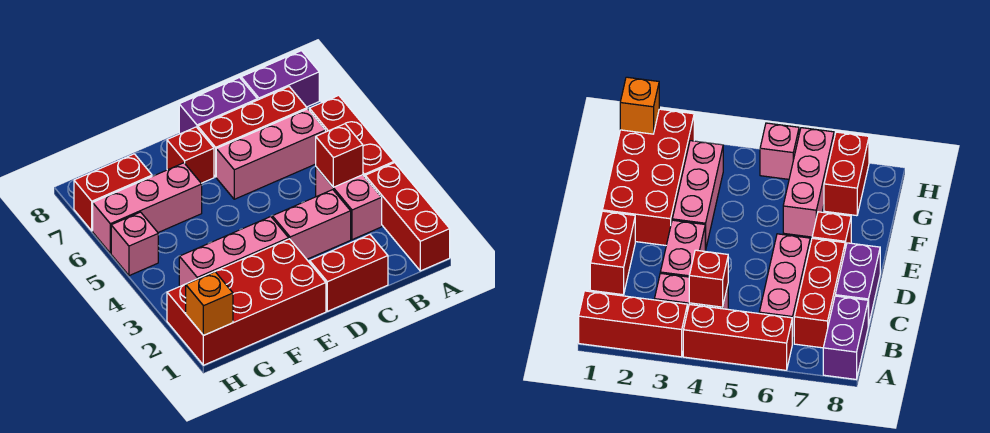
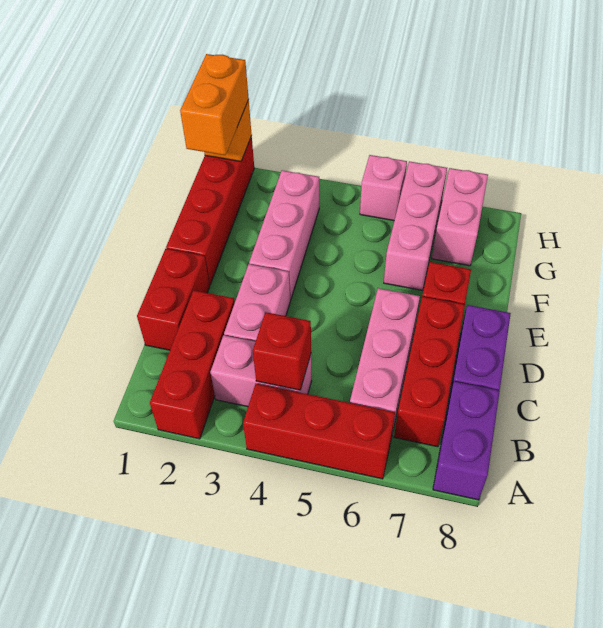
red brick A1:A3 level 1 -> red brick A2:C2 level 1
red brick E1:H2 level 1 -> red brick E1:H1 level 1
none -> orange brick G1:H1 level 3
red brick G7:H7 level 1 -> pink brick G7:H7 level 1

